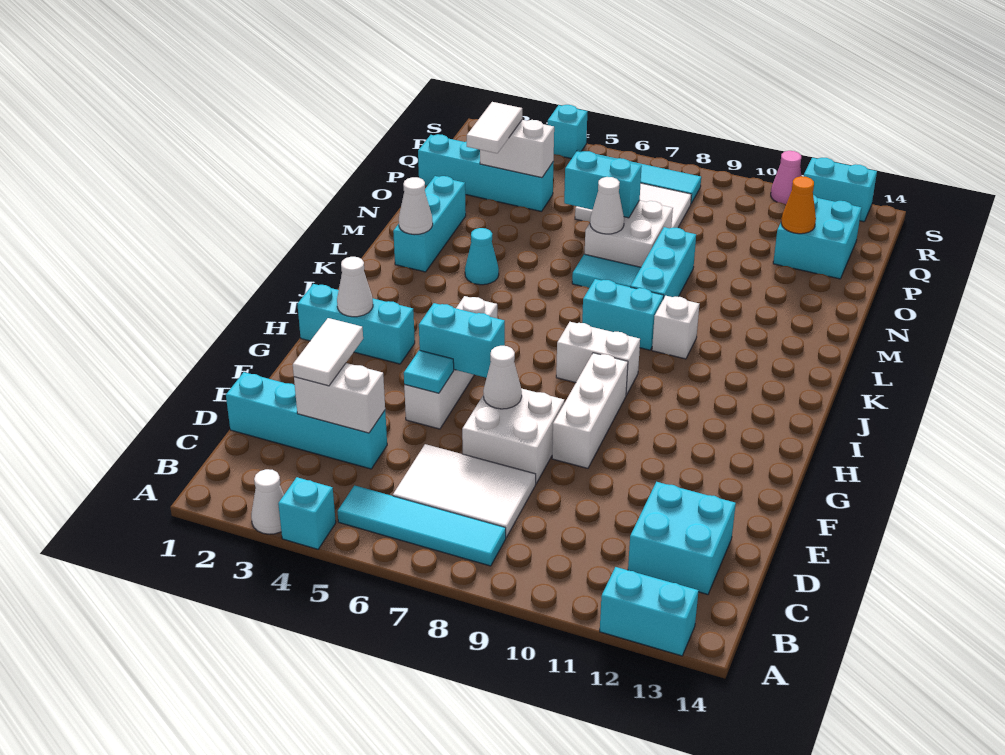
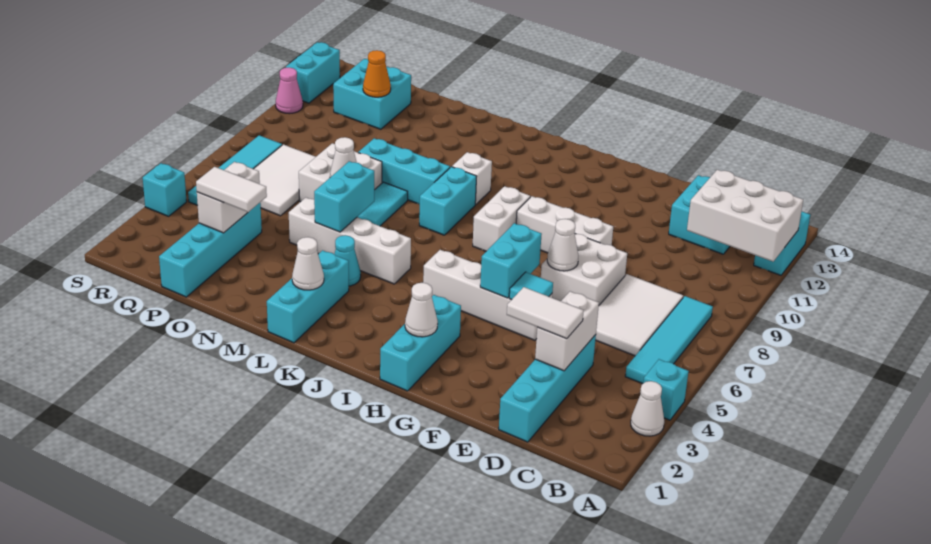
none -> white brick A11:C12 level 2
none -> white brick K5:N5 level 1
cyan brick L2:N2 level 1 -> cyan brick L1:L3 level 1
cyan brick O6:O7 level 2 -> cyan brick M5:M6 level 2

